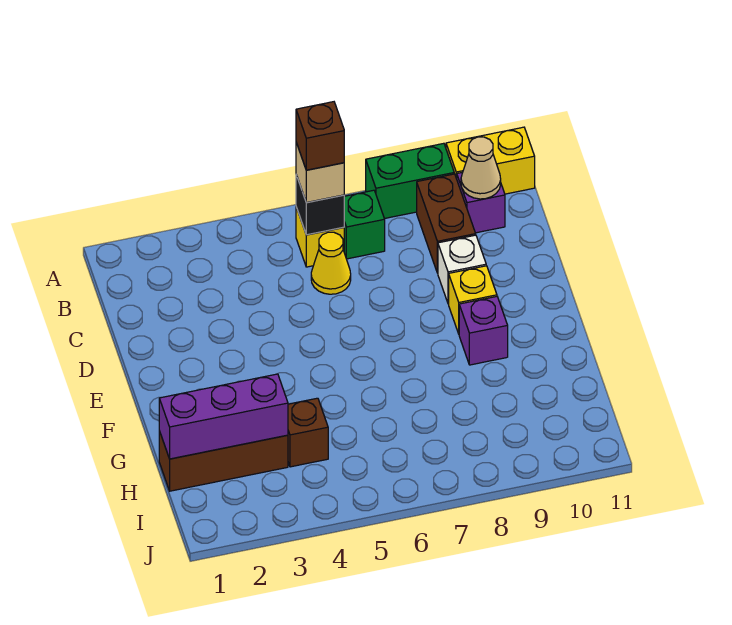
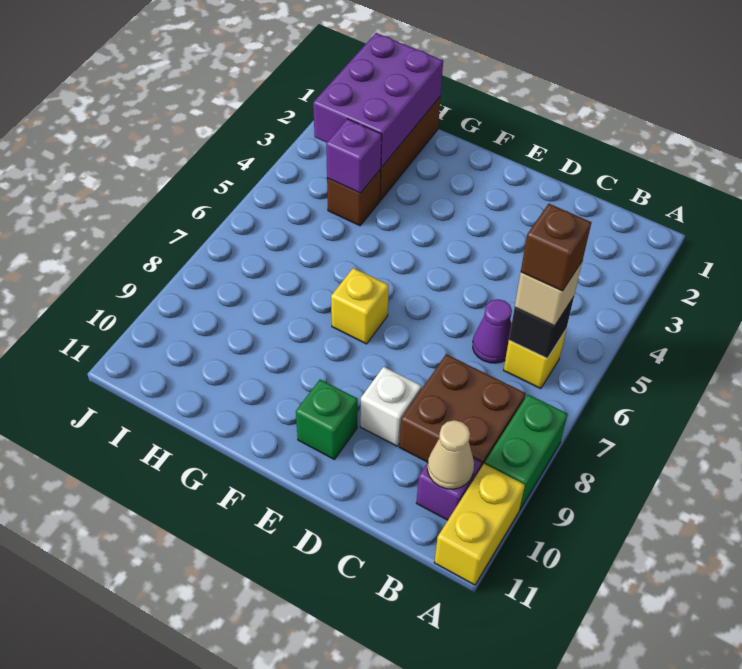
green brick B7 level 1 -> green brick E10 level 1
brown brick B9:C9 level 1 -> brown brick B8:C9 level 1
yellow cone C6 level 1 -> purple cone C6 level 1
yellow brick E9 level 1 -> yellow brick F7 level 1
purple brick F9 level 1 -> purple brick H4 level 2
purple brick H1:H3 level 2 -> purple brick H1:I3 level 2

